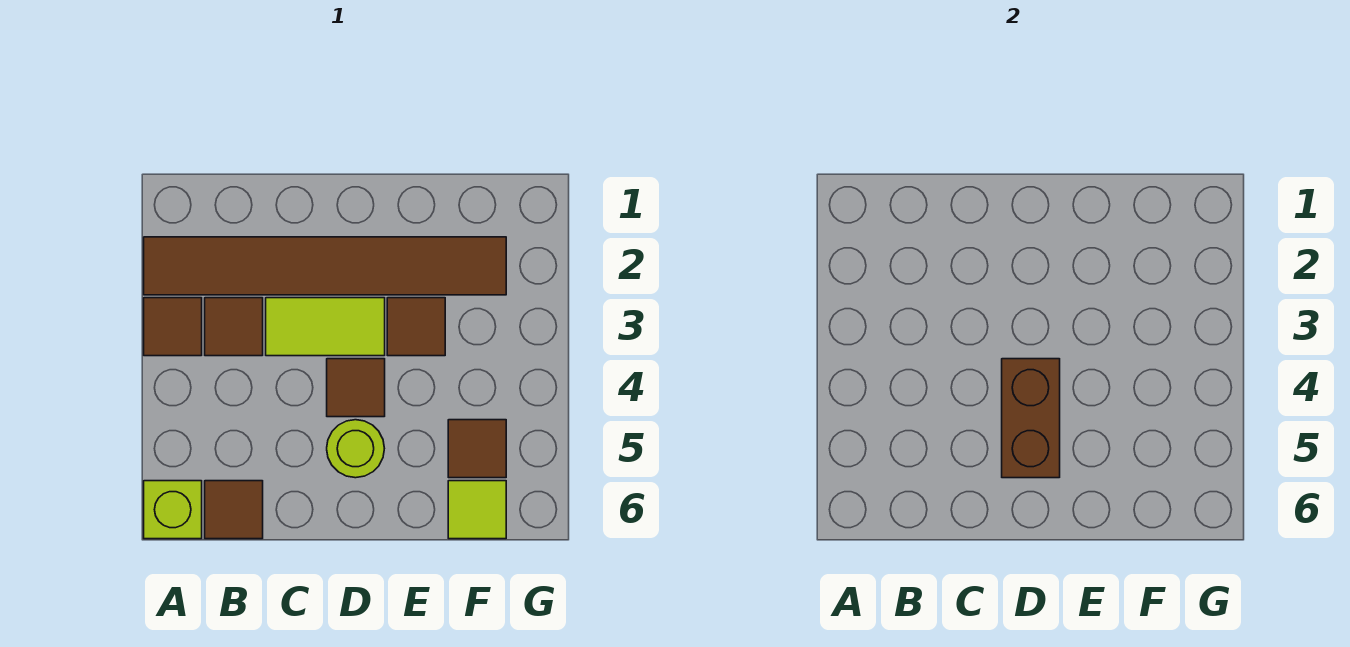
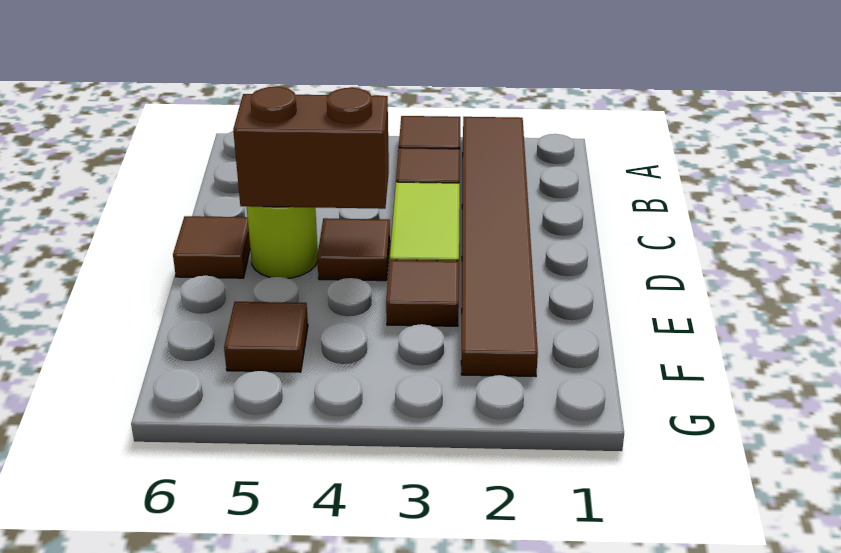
lime brick A6 level 1 -> none
brown tile B6 level 1 -> brown tile D6 level 1
lime tile F6 level 1 -> none

